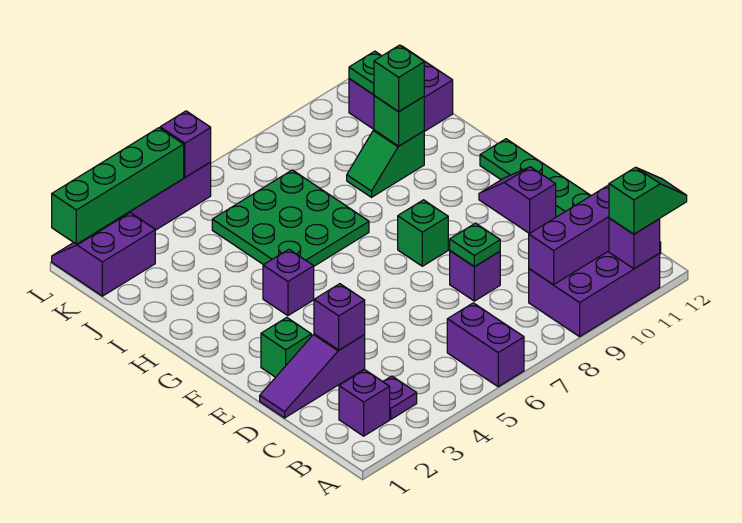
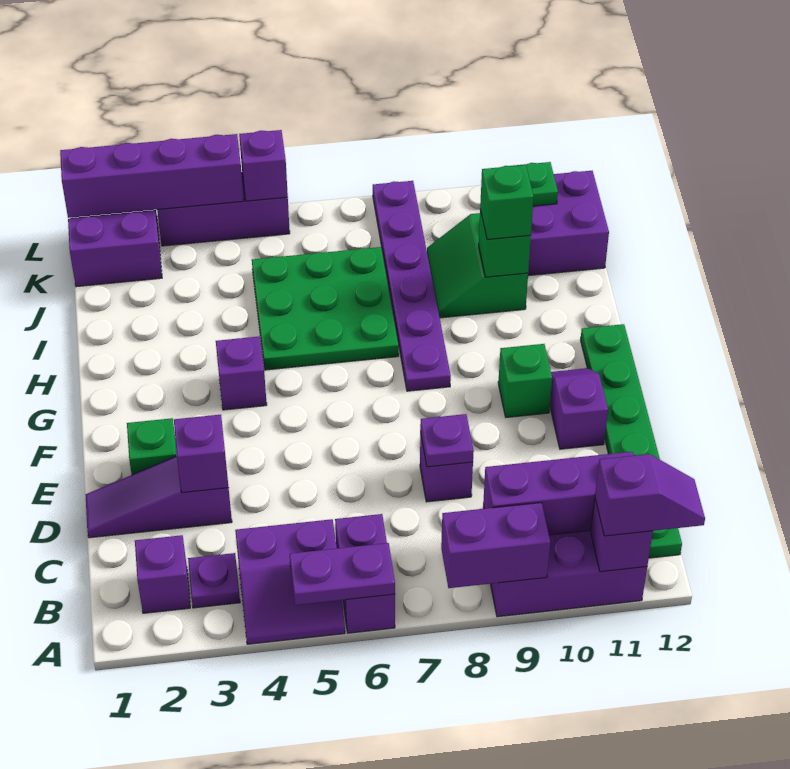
none -> purple slope A4:B5 level 1 top B
none -> purple plate A5:A6 level 2
none -> purple brick A8:A9 level 2
green slope A11:A12 level 3 top 11 -> purple slope A11:A12 level 3 top 11
green plate D8 level 2 -> purple plate D8 level 2
green brick F8 level 1 -> green brick F10 level 1
none -> purple plate G8:L8 level 1
green slope I9:I10 level 1 top 10 -> green slope I9:J10 level 1 top 10
green brick L1:L4 level 2 -> purple brick L1:L4 level 2

